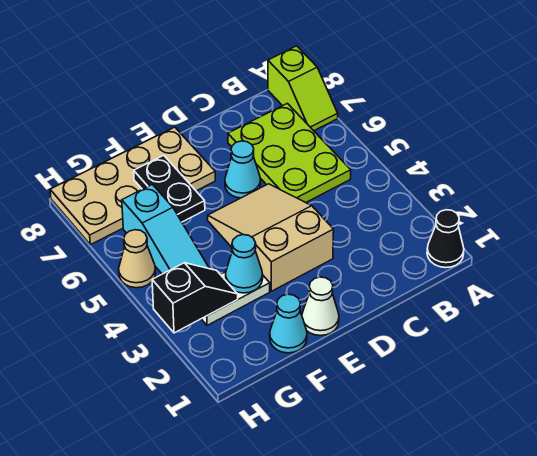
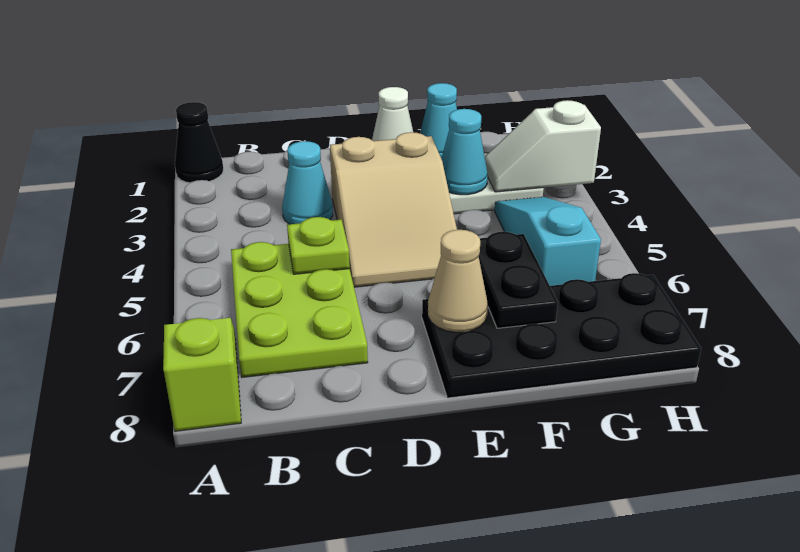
none -> lime plate C5 level 2
cyan cone D6 level 1 -> cyan cone C3 level 1
tan plate E7:H8 level 1 -> black plate E7:H8 level 1
black slope G3:H3 level 2 top H -> white slope G3:H3 level 2 top H
tan cone H5 level 1 -> tan cone E7 level 2

